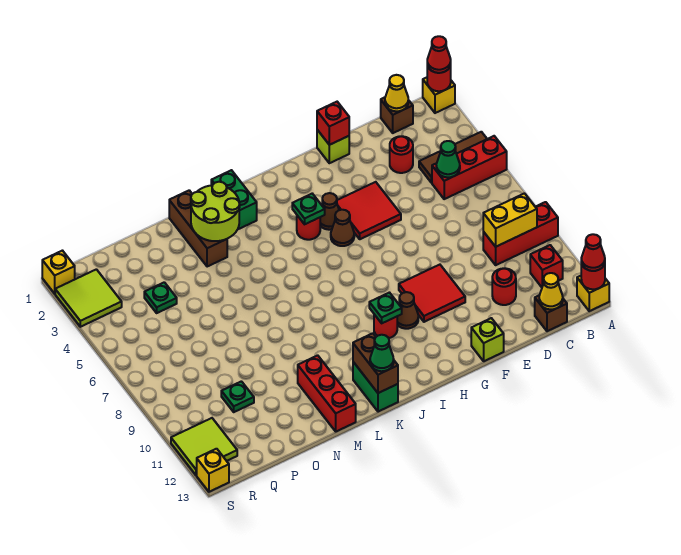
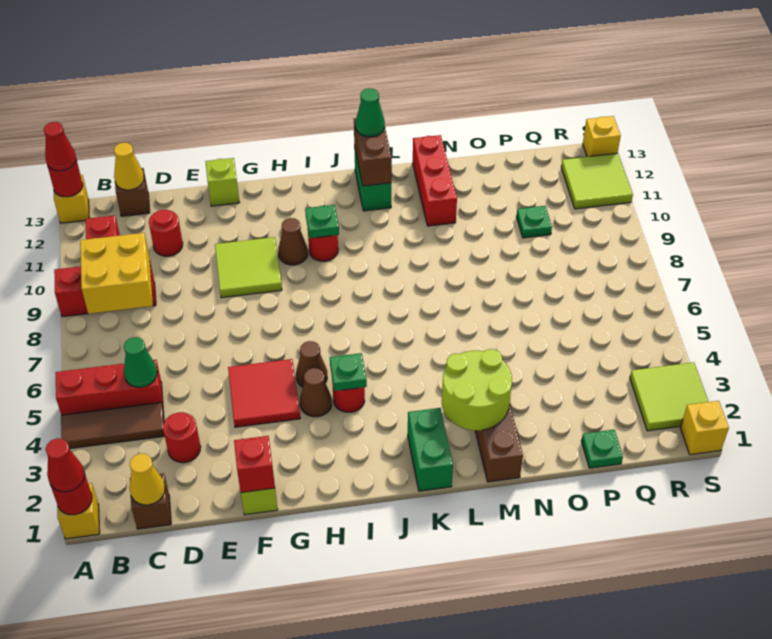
yellow brick B9:C9 level 2 -> yellow brick B8:C9 level 2
red tile F9:G10 level 1 -> lime tile F9:G10 level 1
green plate P4 level 1 -> green plate P1 level 1

